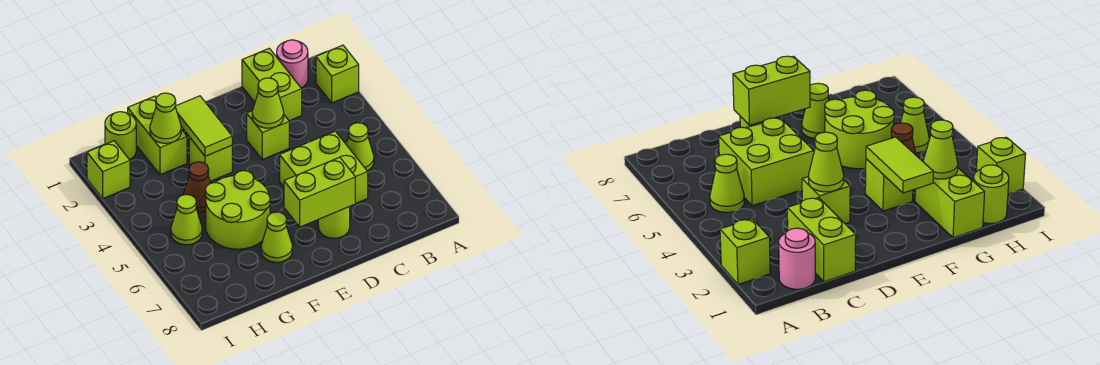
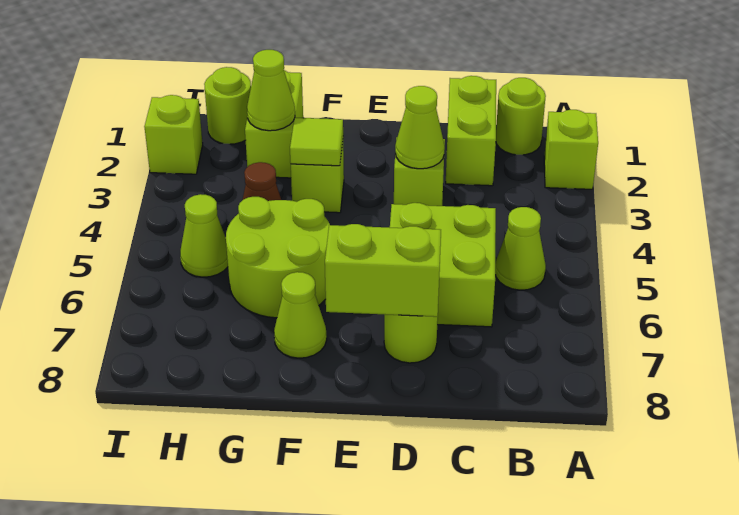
pink round brick B1 level 1 -> lime round brick B1 level 1
lime tile F2:F3 level 2 -> lime tile F3 level 2

